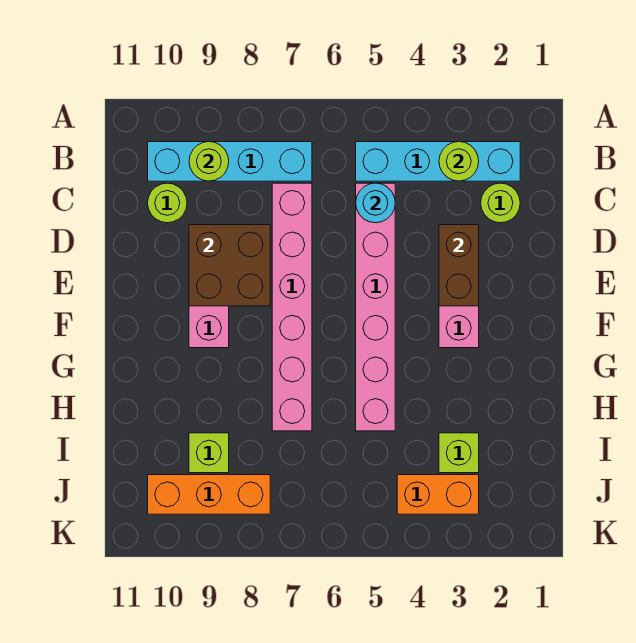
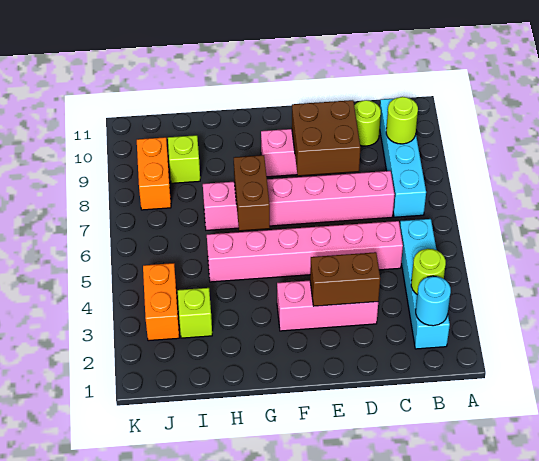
lime round brick C2 level 1 -> none
cyan round brick C5 level 2 -> cyan round brick B2 level 2
none -> brown brick G6:G7 level 2
orange brick J8:J10 level 1 -> orange brick J8:J9 level 1

